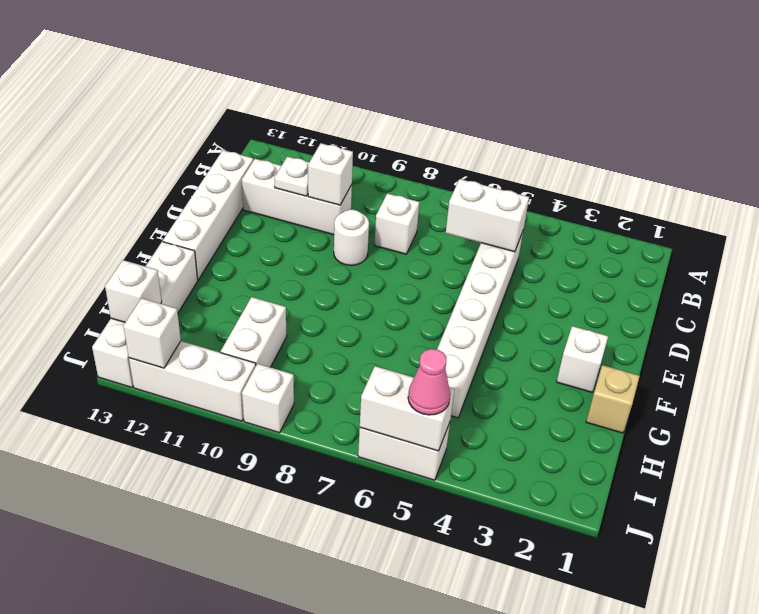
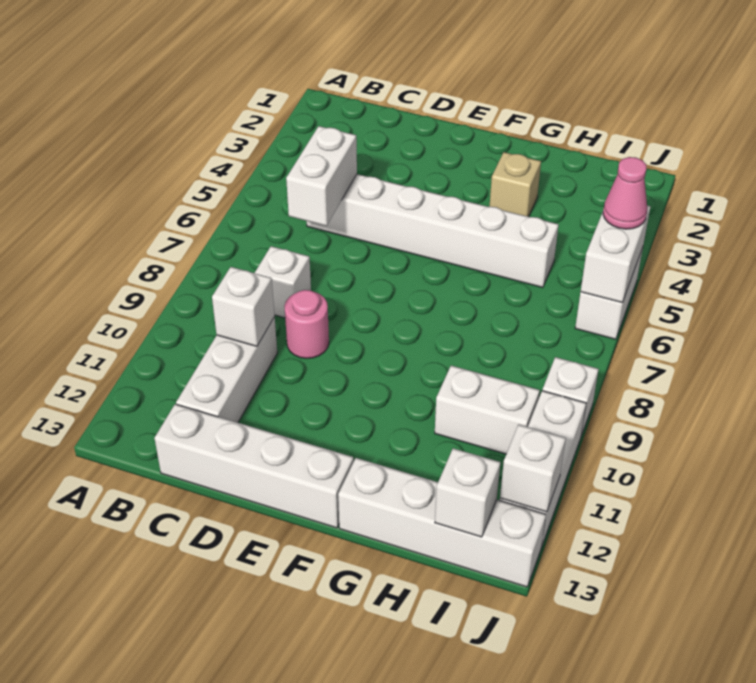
white plate C11 level 2 -> none
white round brick D9 level 1 -> pink round brick D9 level 1
white brick F2 level 1 -> none
tan brick G1 level 1 -> tan brick G3 level 1

